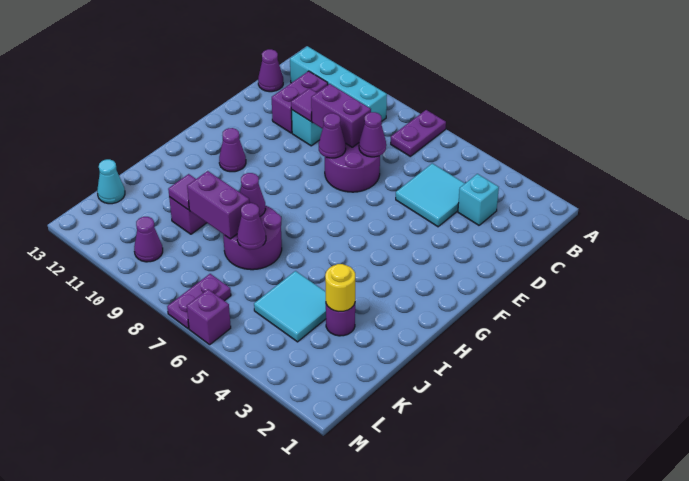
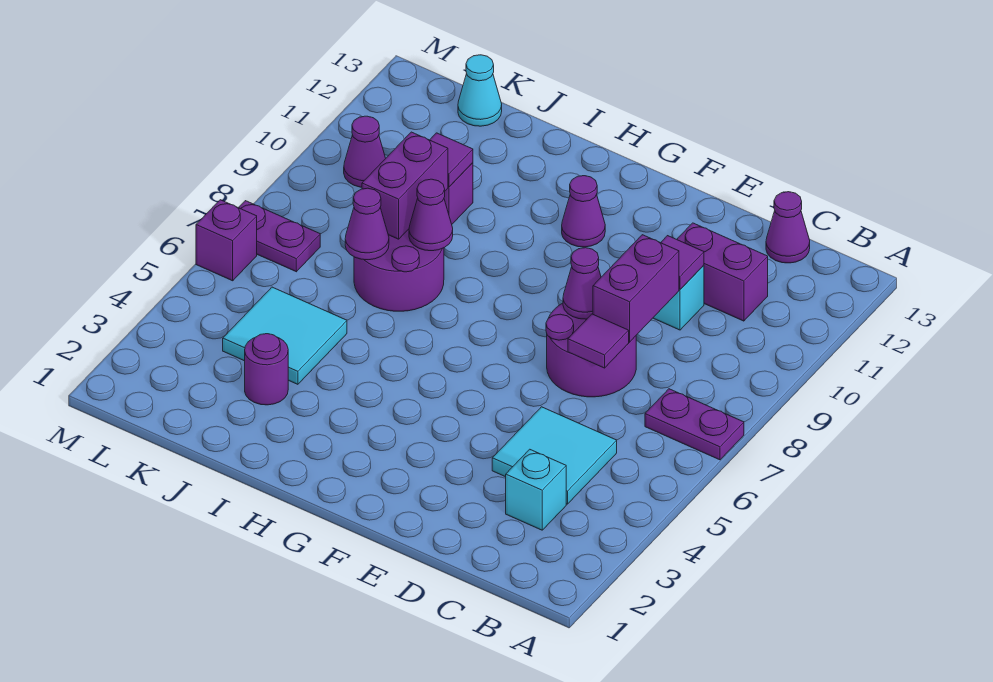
cyan brick B9:B12 level 1 -> none
purple cone D7 level 2 -> purple tile D7 level 2
yellow round brick J3 level 2 -> none

